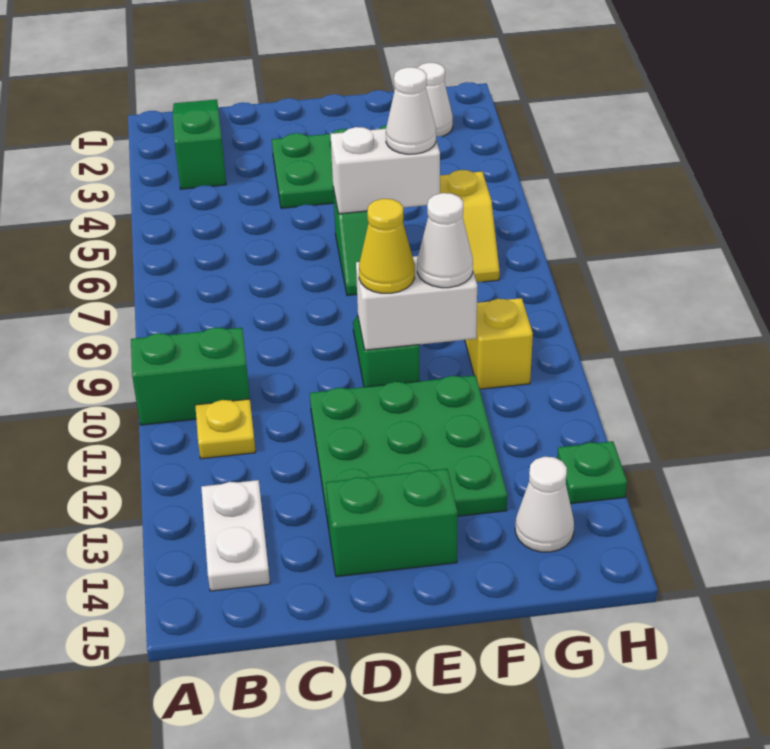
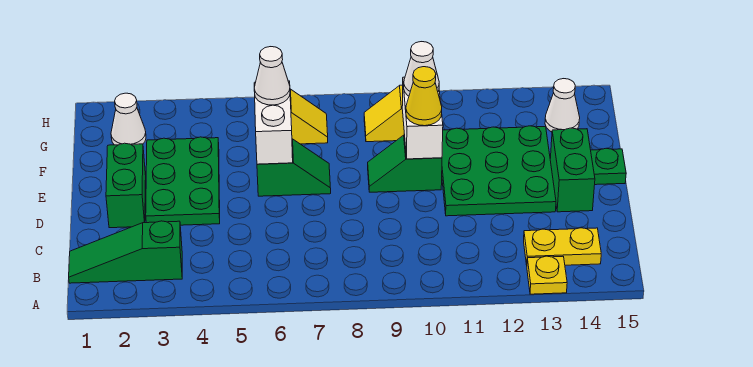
green brick A10:B10 level 1 -> green brick D2:E2 level 1
yellow plate B11 level 1 -> yellow plate A13 level 1
white plate B13:B14 level 1 -> yellow plate B13:B14 level 1
green plate H13 level 1 -> green plate E15 level 1

